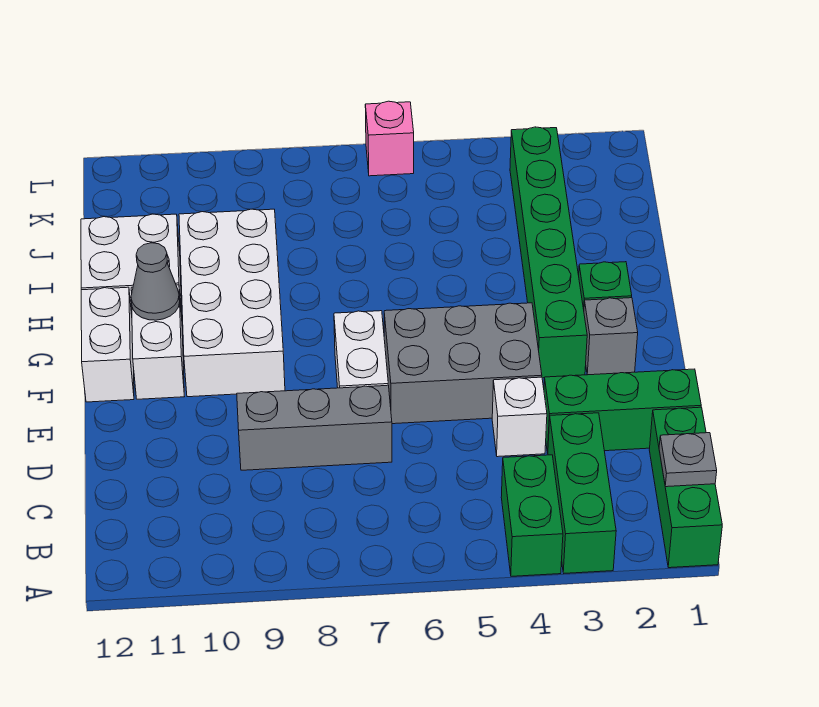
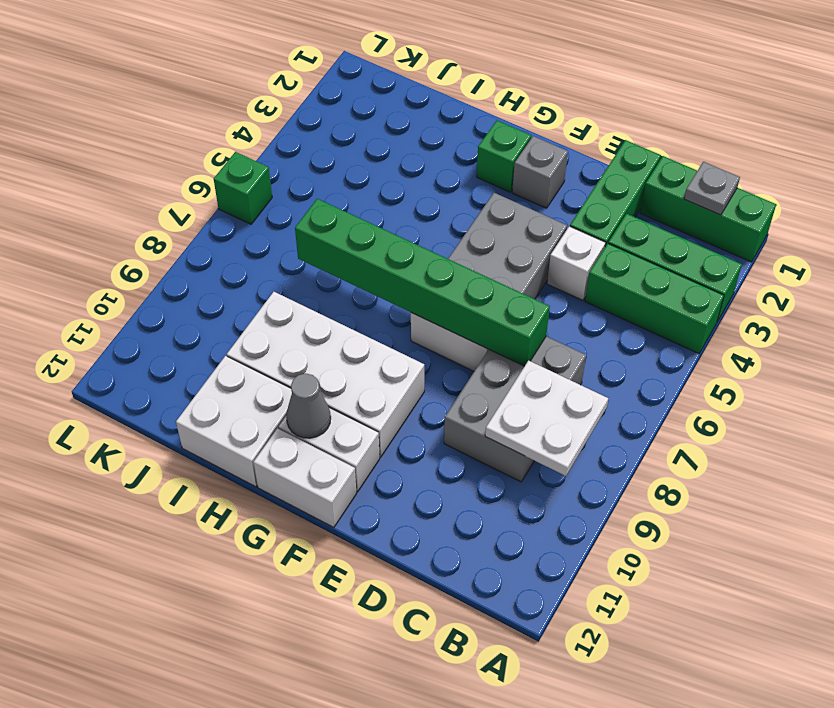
green brick A4:B4 level 1 -> green brick A4:C4 level 1
none -> white plate B8:C9 level 2
grey brick D7:D9 level 1 -> grey brick C7:D9 level 1
green brick F3:K3 level 1 -> green brick D7:I7 level 2
pink brick L6 level 1 -> green brick L6 level 1

